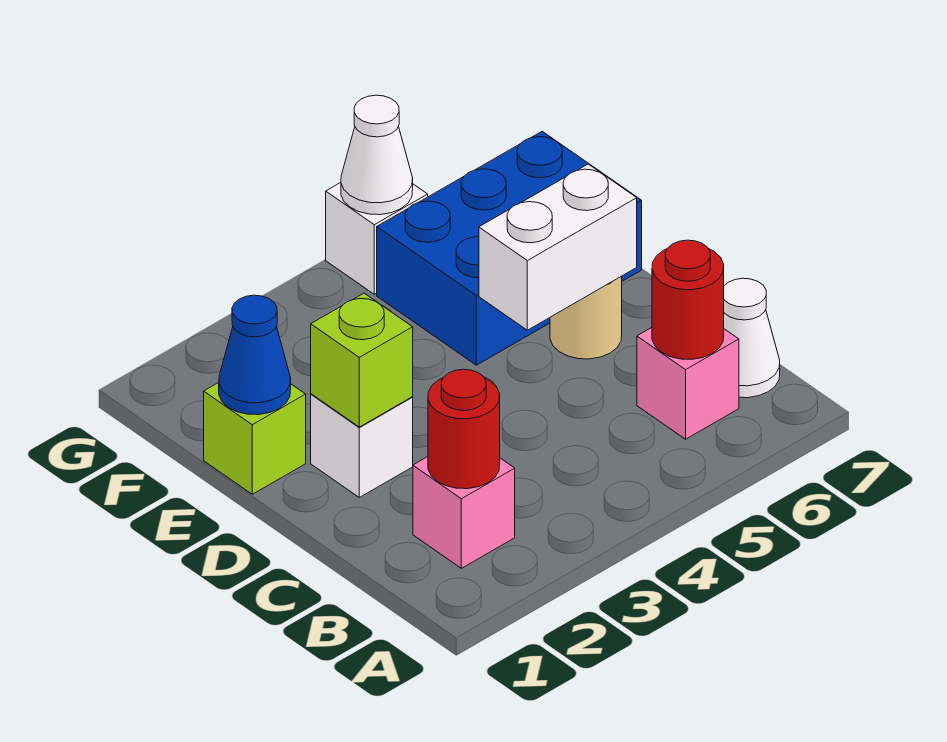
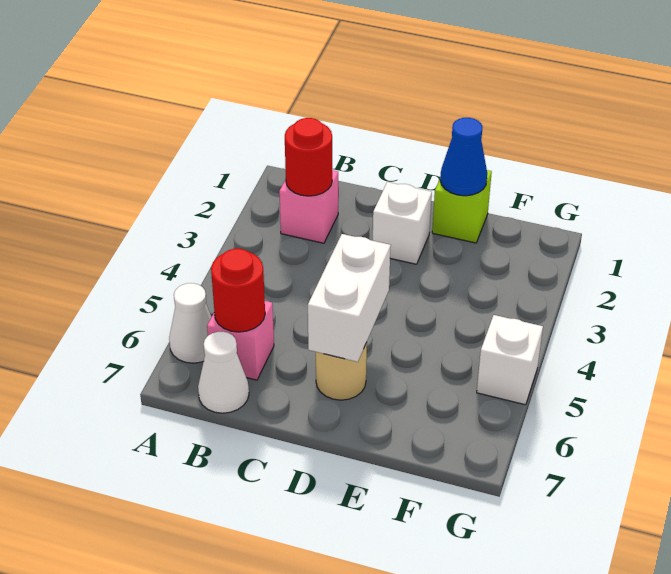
lime brick D2 level 2 -> none
blue brick E5:F7 level 1 -> none
white cone G5 level 2 -> white cone A6 level 1

